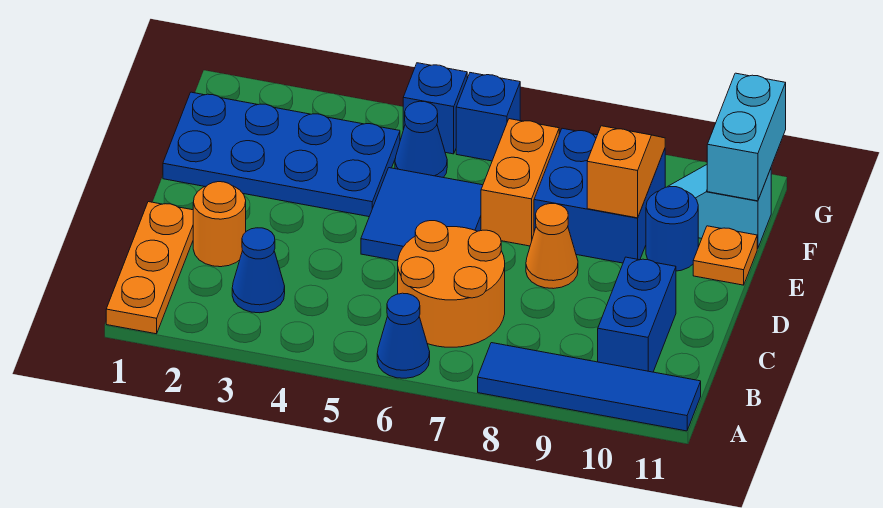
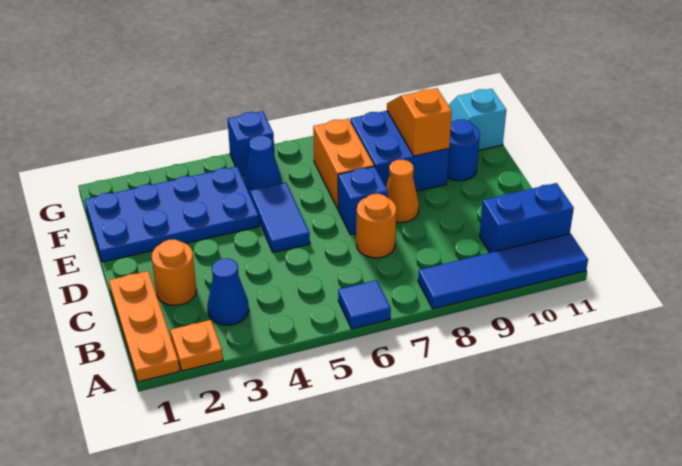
blue cone A6 level 1 -> blue tile A6 level 1
orange round brick B6:C7 level 1 -> orange round brick C7 level 1
blue brick B10:C10 level 1 -> blue brick B10:B11 level 1
blue tile D5:E6 level 1 -> blue tile D5:E5 level 1
orange plate E11 level 1 -> orange plate A2 level 1
cyan brick F11:G11 level 2 -> none
blue brick G6 level 1 -> blue brick D7 level 1

